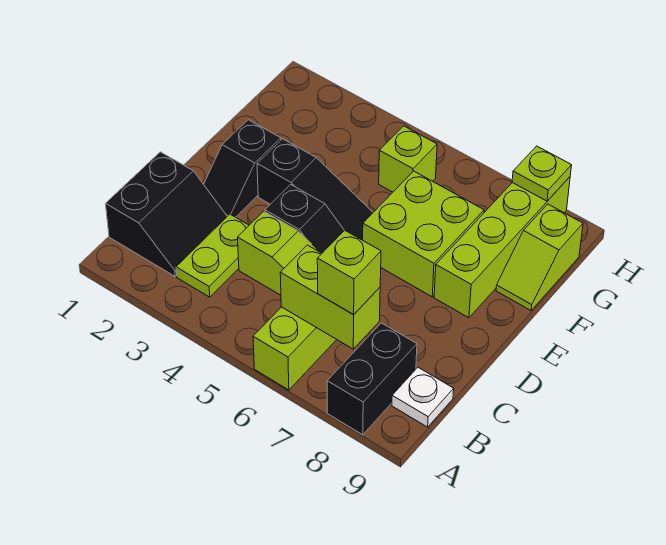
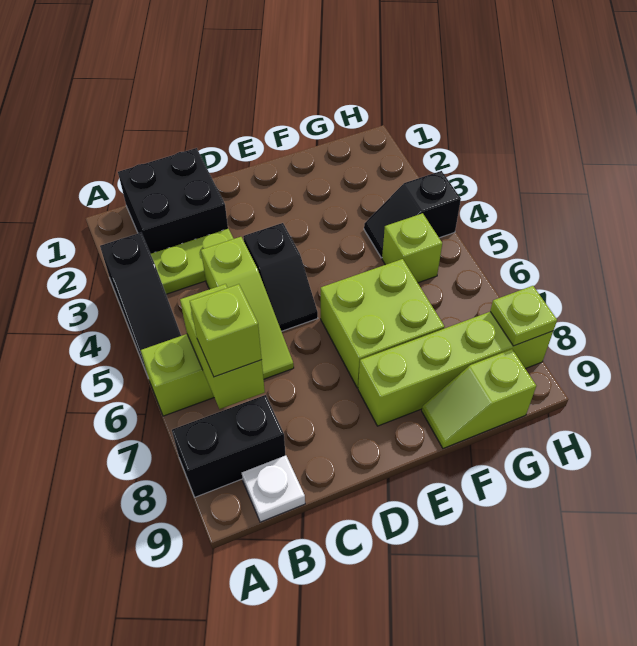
black slope B1:C2 level 1 top 1 -> black brick B1:C2 level 1
black slope D2:E2 level 1 top E -> black slope G4:H4 level 1 top H
black slope E3:E5 level 1 top 3 -> black slope A3:A5 level 1 top 3

